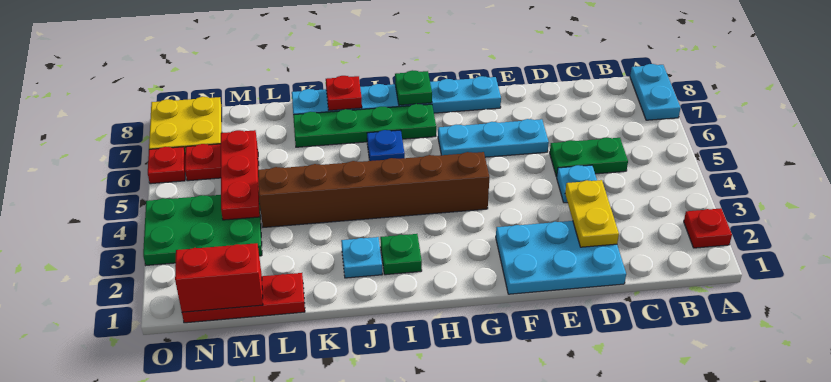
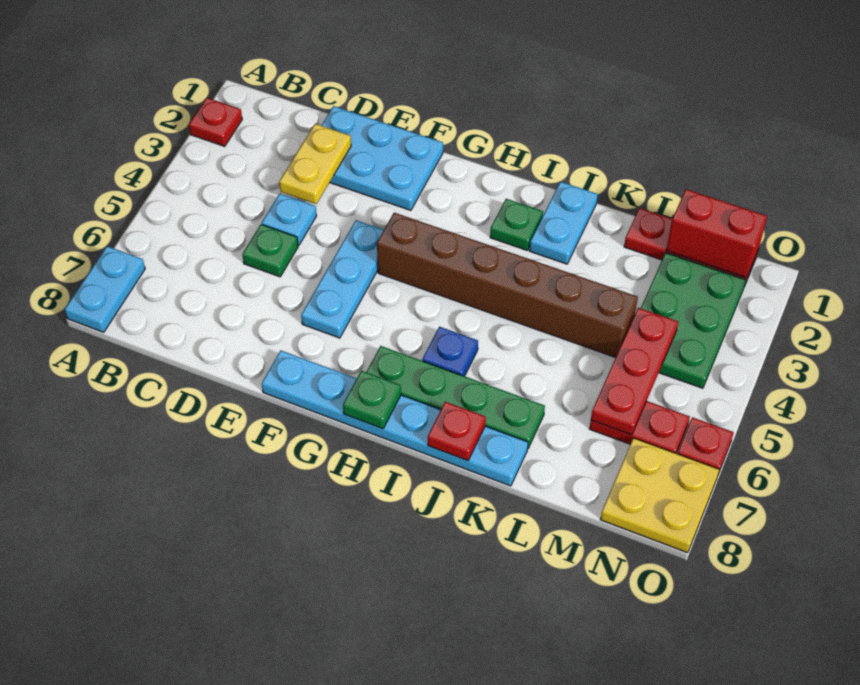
green plate C5:D5 level 1 -> green plate D5 level 1
cyan plate E6:G6 level 1 -> cyan plate F4:F6 level 1
cyan plate J2 level 1 -> cyan plate J1:J2 level 1
green plate M3:O4 level 1 -> green plate M2:N4 level 1

